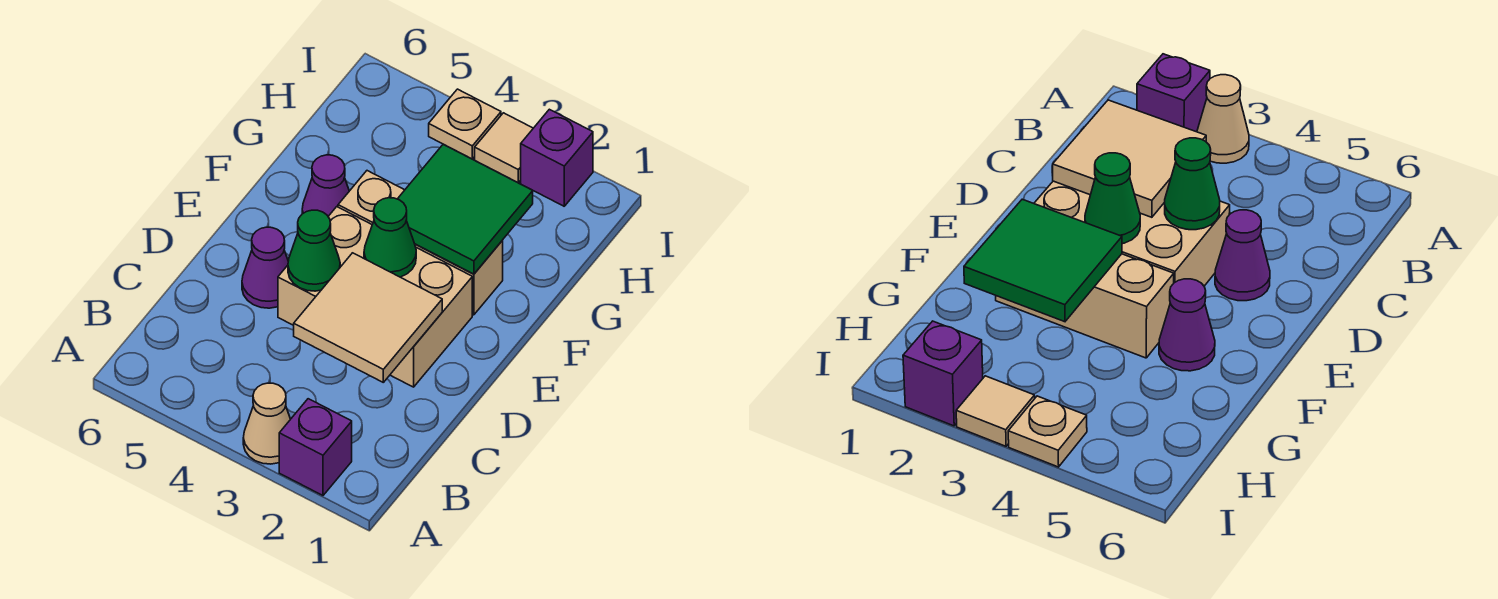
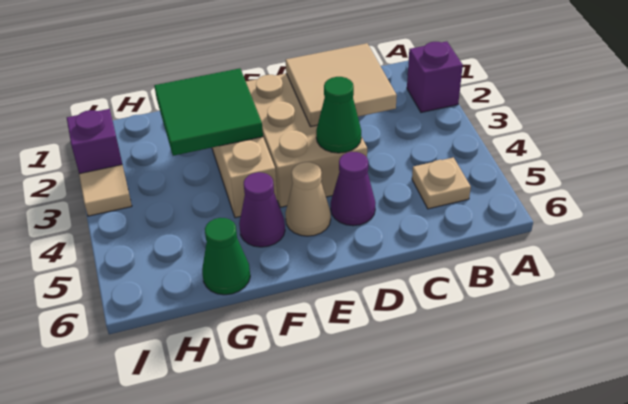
tan cone A3 level 1 -> tan cone E5 level 1
green cone E3 level 2 -> green cone G6 level 1
tan plate I4 level 1 -> tan plate B5 level 1

